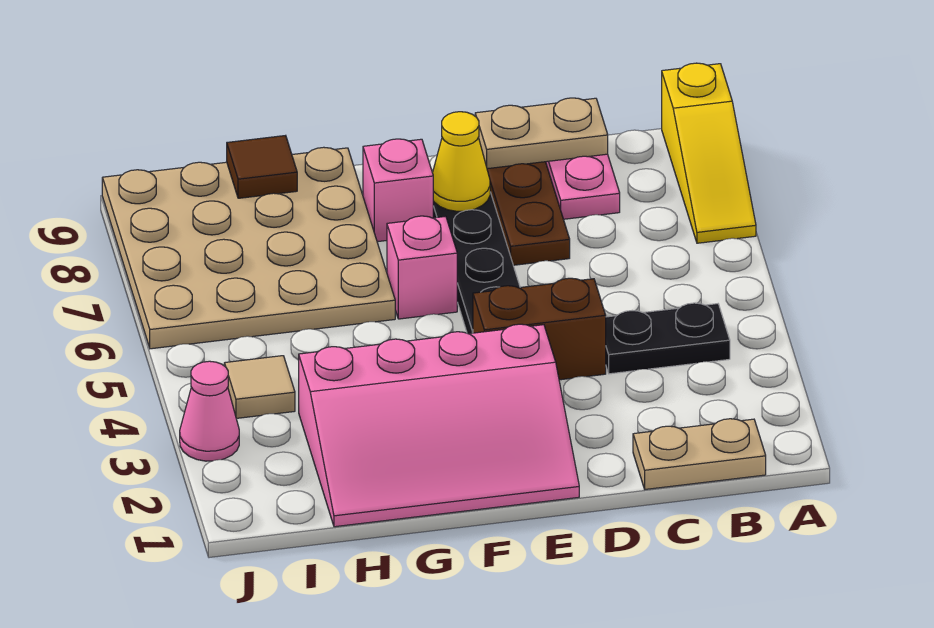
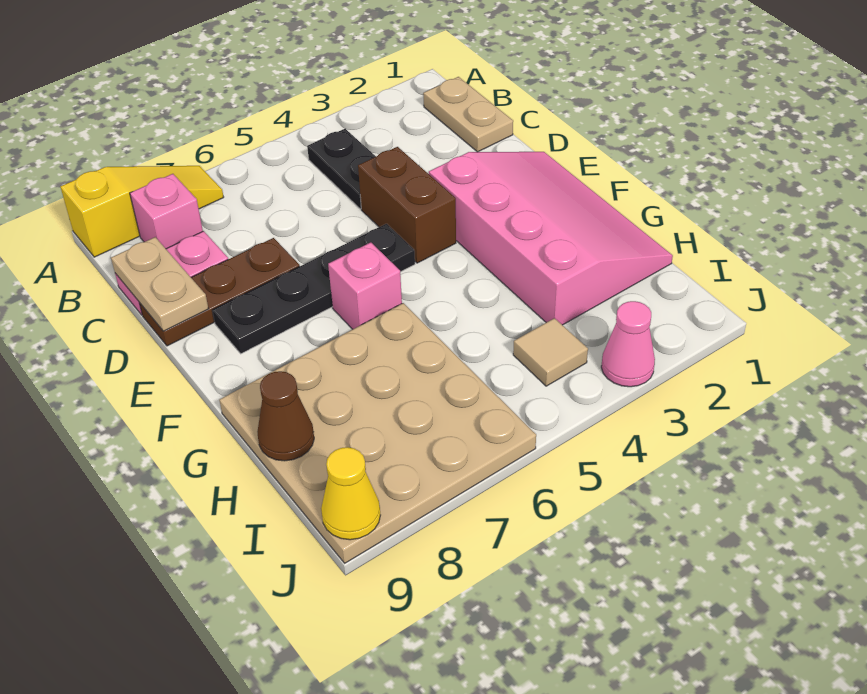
yellow cone E8 level 2 -> yellow cone J9 level 2
pink brick F8 level 1 -> pink brick B8 level 1
brown tile H9 level 2 -> brown cone H9 level 2

